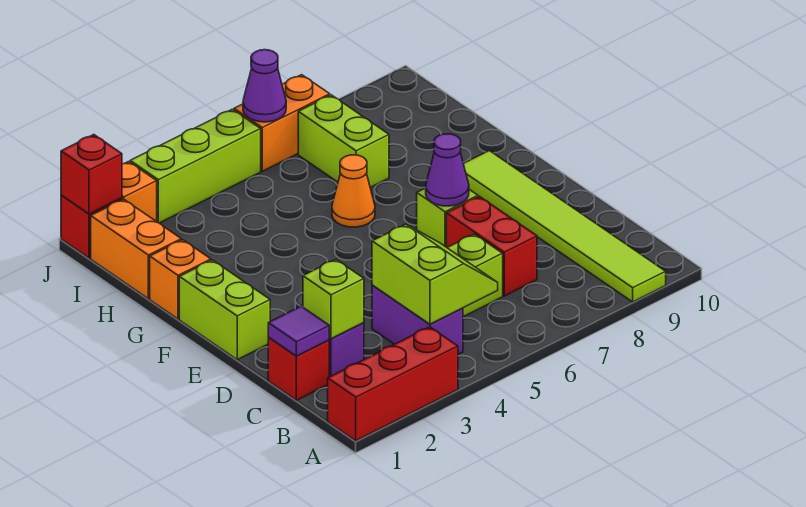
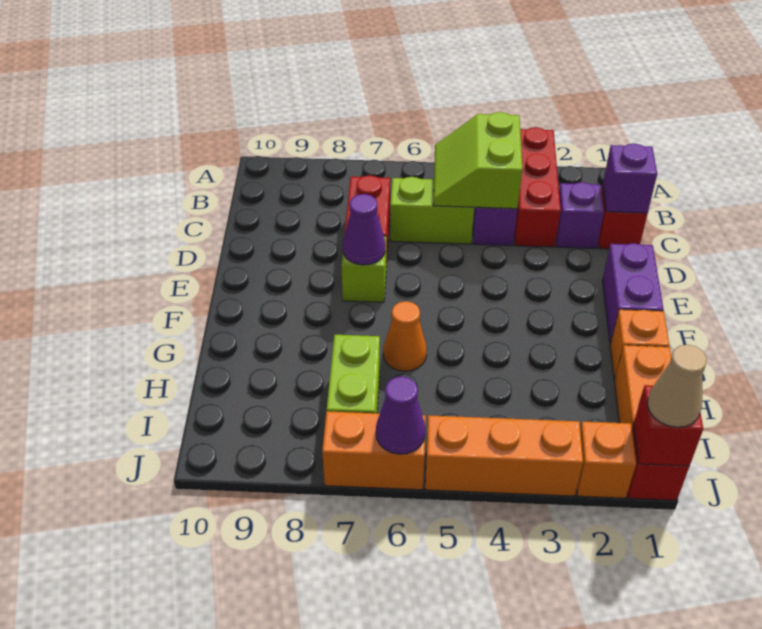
red brick A1:A3 level 1 -> red brick A3:C3 level 1
lime tile A9:F9 level 1 -> none
purple tile C1 level 2 -> purple brick C1 level 2
lime brick C2 level 2 -> none
lime brick E1:F1 level 1 -> purple brick E1:F1 level 1
none -> tan cone J1 level 3
lime brick J3:J5 level 1 -> orange brick J3:J5 level 1

